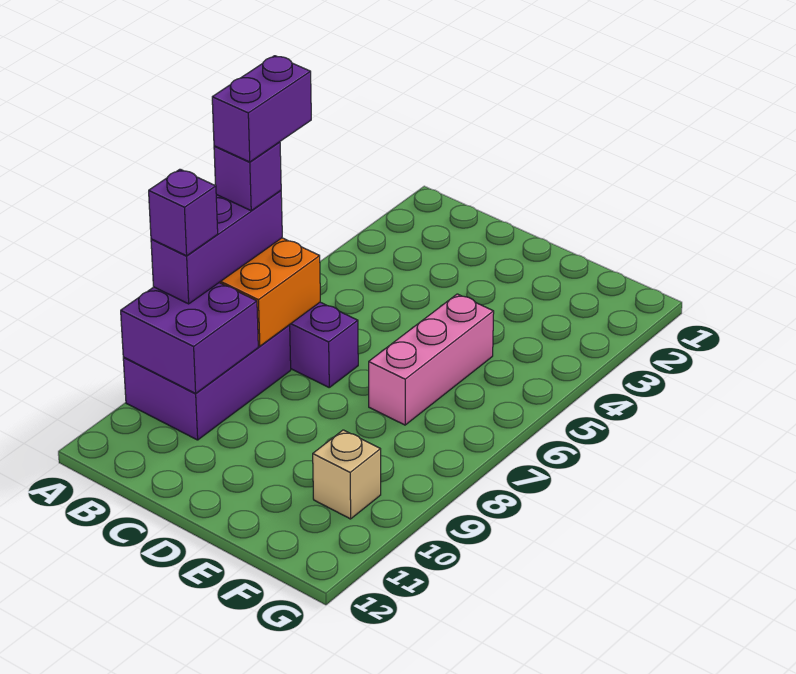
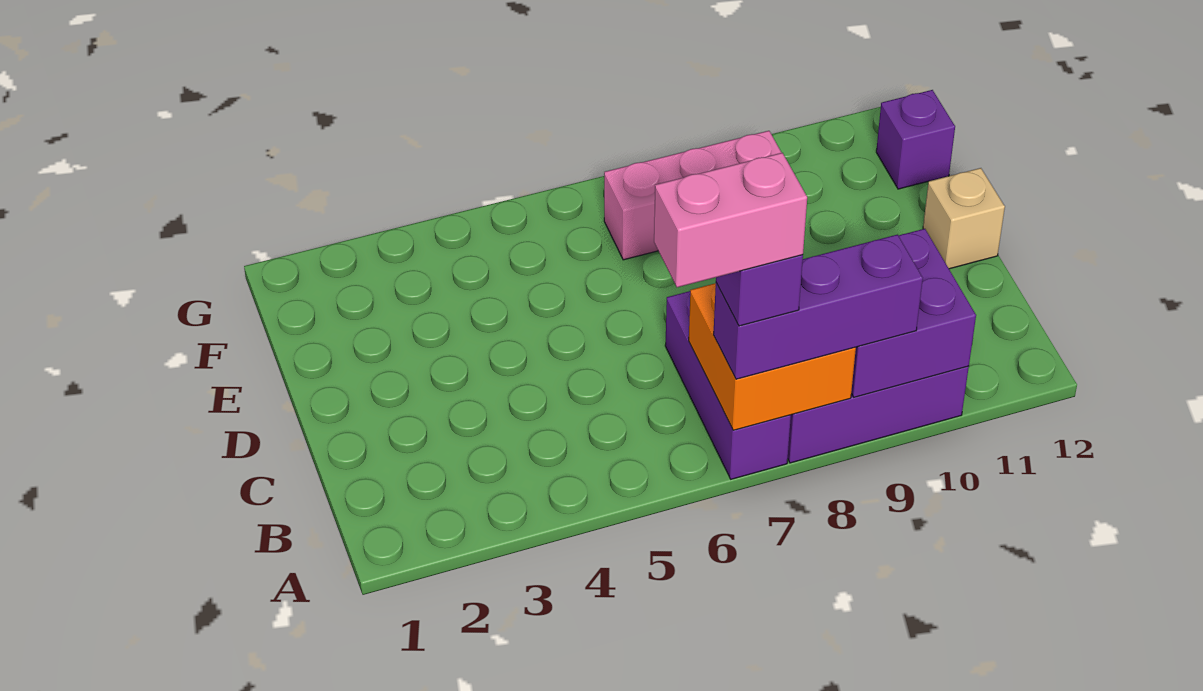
purple brick A6:A7 level 5 -> pink brick A6:A7 level 5
purple brick A9 level 4 -> purple brick F12 level 1
pink brick E5:E7 level 1 -> pink brick F7:F9 level 1
tan brick F10 level 1 -> tan brick D12 level 1

